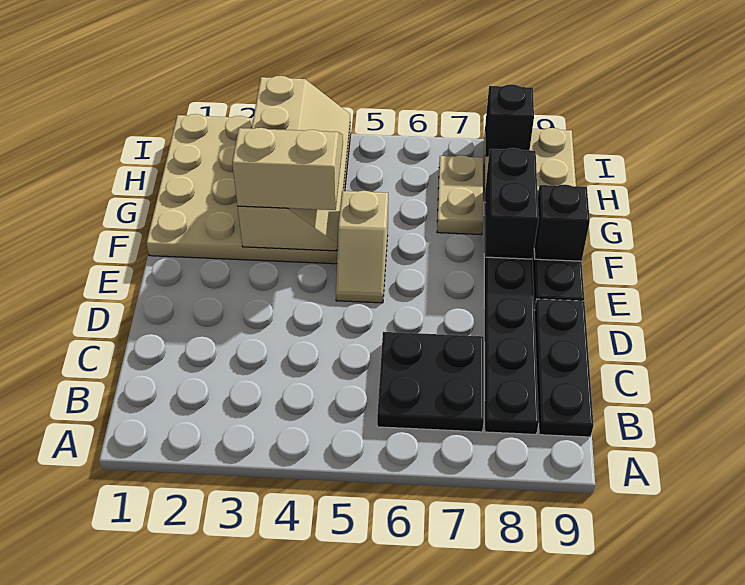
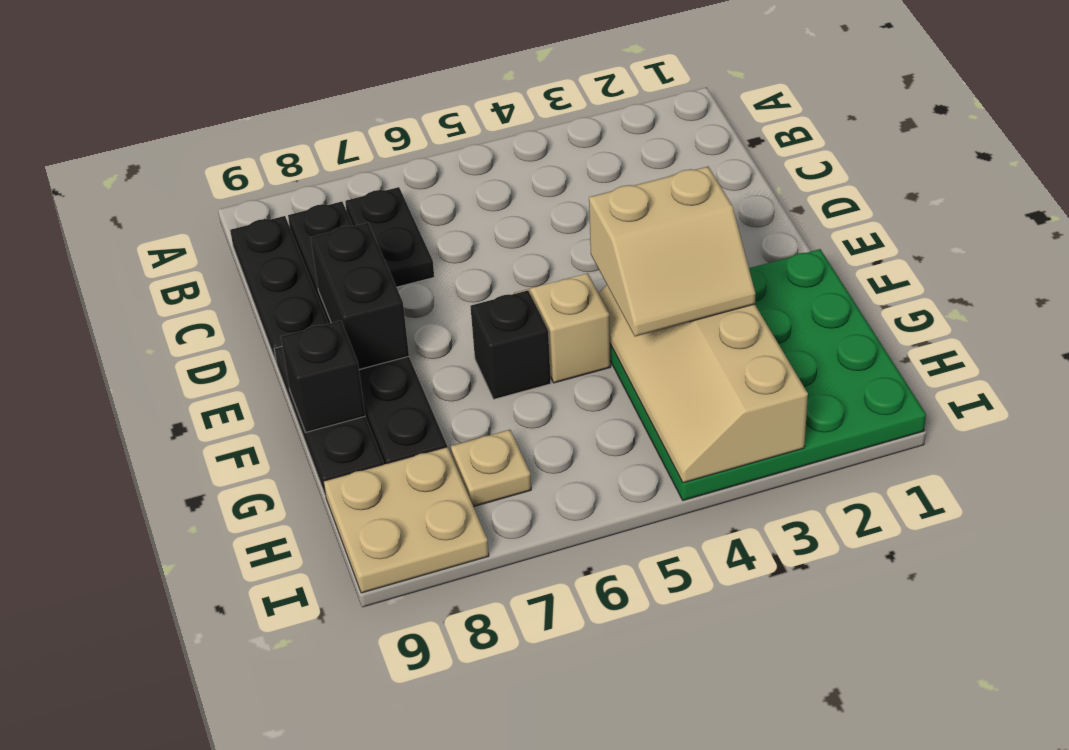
black plate B6:C7 level 1 -> black plate B7:C7 level 1
tan plate F1:I4 level 1 -> green plate F1:I4 level 1
black brick F8:G8 level 2 -> black brick D8:E8 level 2
tan plate G7:H7 level 1 -> tan plate H7 level 1
black brick I8 level 2 -> black brick F6 level 1

